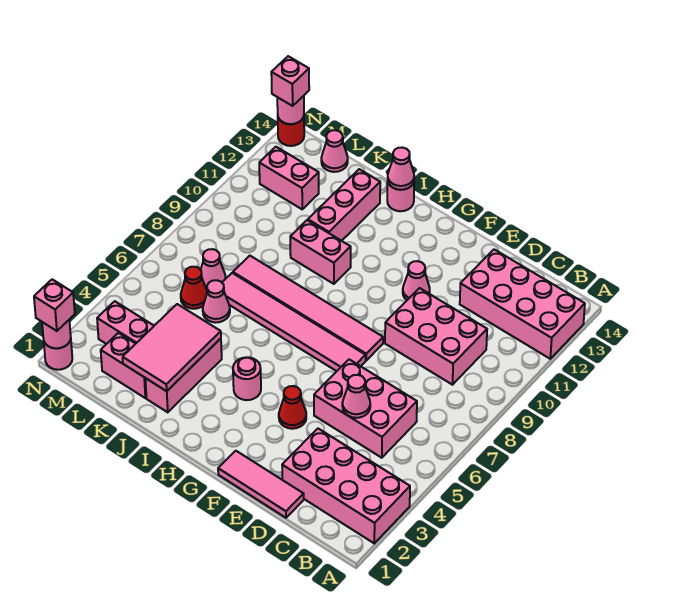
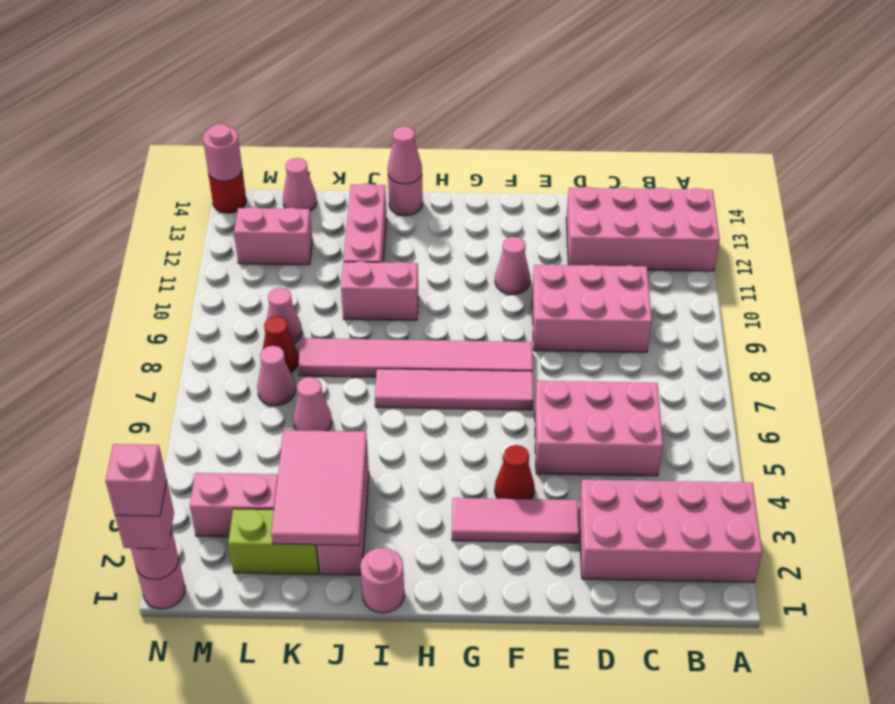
pink tile D1:F1 level 1 -> pink tile E3:G3 level 1
pink cone D5 level 2 -> pink cone L9 level 1
pink tile F7:K7 level 1 -> pink tile F7:I7 level 1
pink round brick H4 level 1 -> pink round brick I1 level 1
pink brick K2:L2 level 1 -> lime brick K2:L2 level 1
red cone L6 level 1 -> red cone L8 level 1
pink brick N14 level 3 -> pink brick N1 level 4

